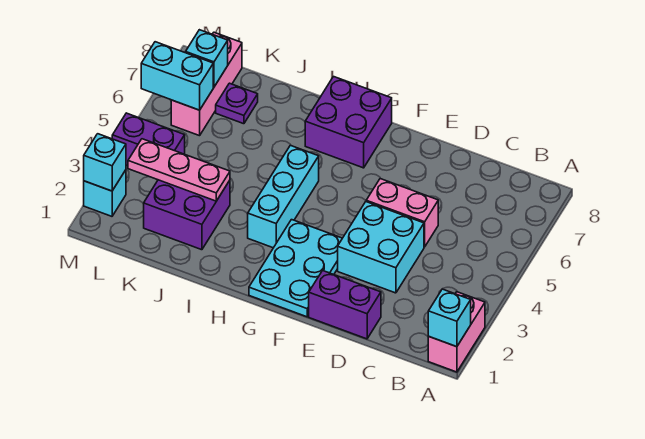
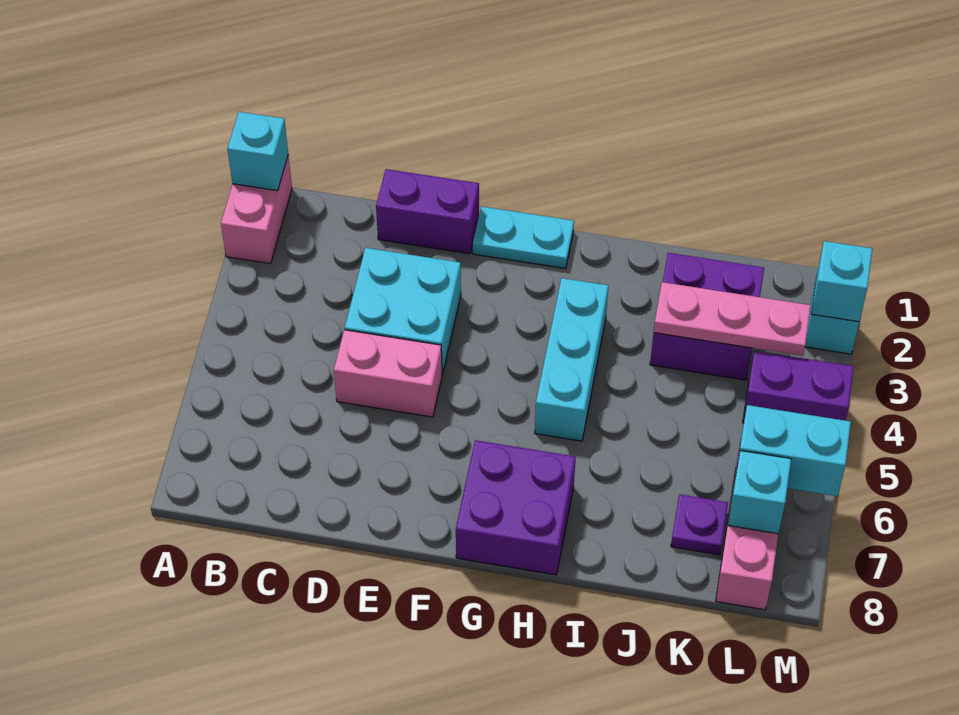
cyan plate F1:G3 level 1 -> cyan plate F1:G1 level 1

